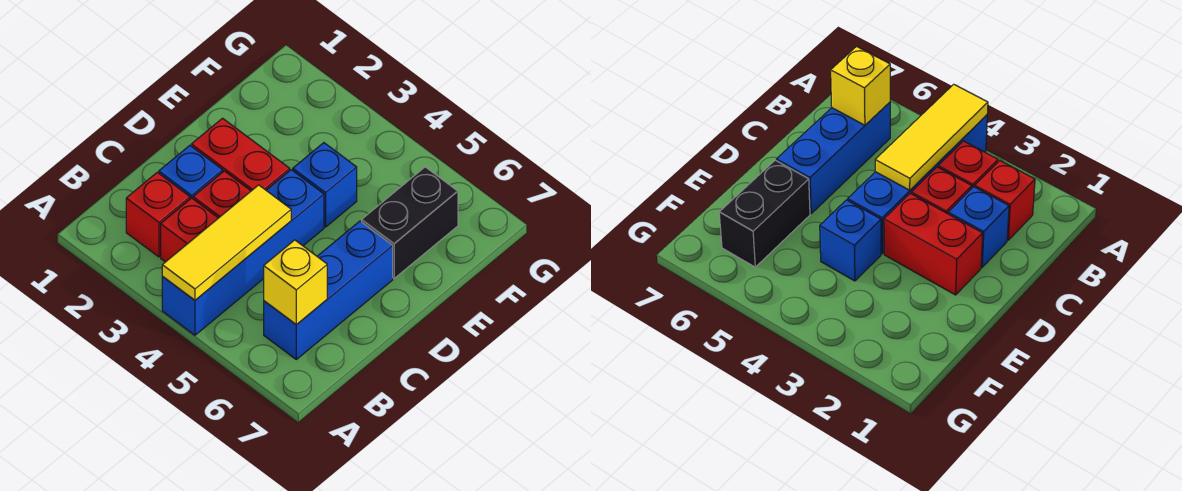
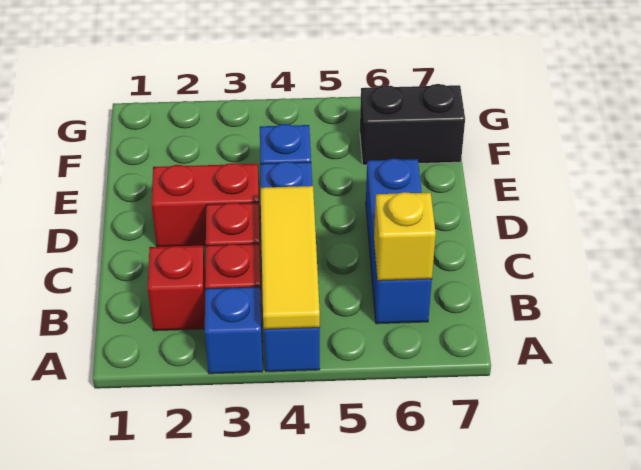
blue brick C2 level 1 -> blue brick A3 level 1
black brick E6:F6 level 1 -> black brick F6:F7 level 1

